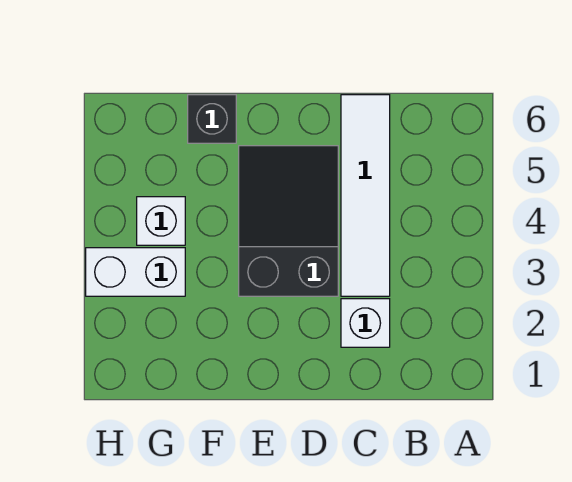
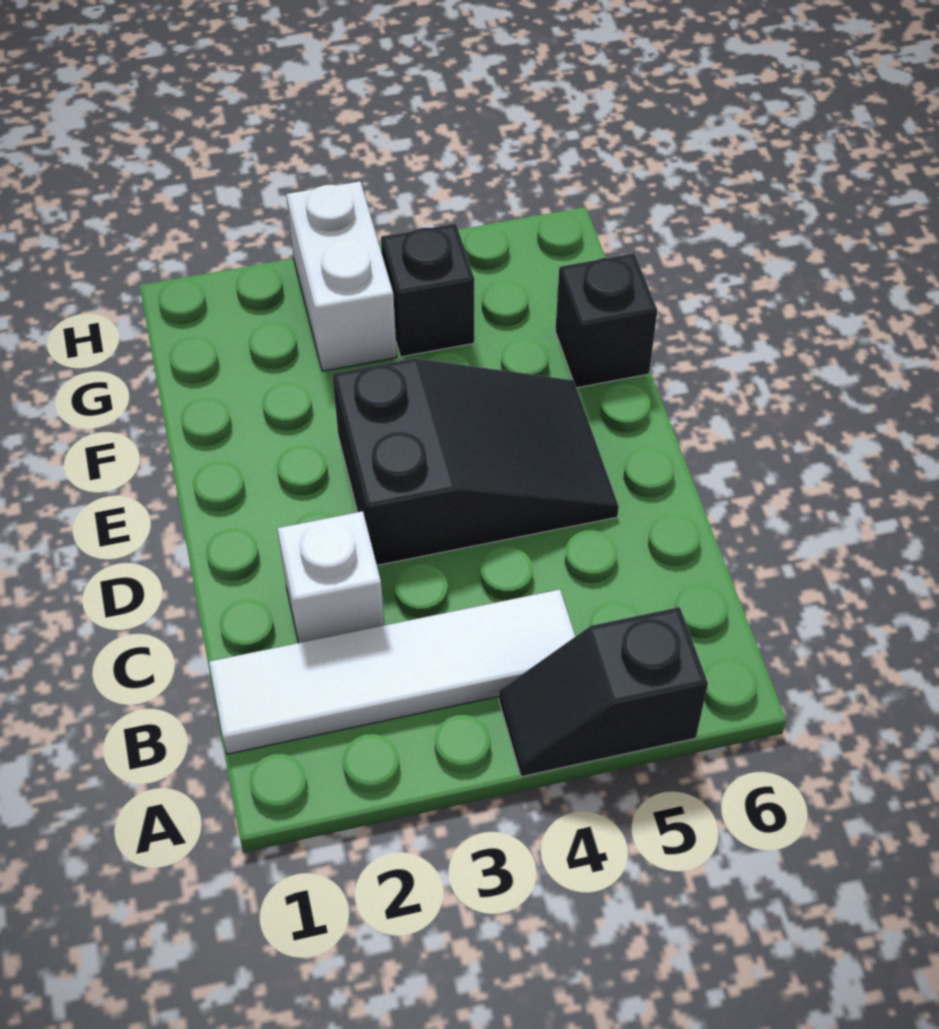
none -> black slope A4:A5 level 1 top 5
white tile C3:C6 level 1 -> white tile B1:B4 level 1
white brick G4 level 1 -> black brick G4 level 1

